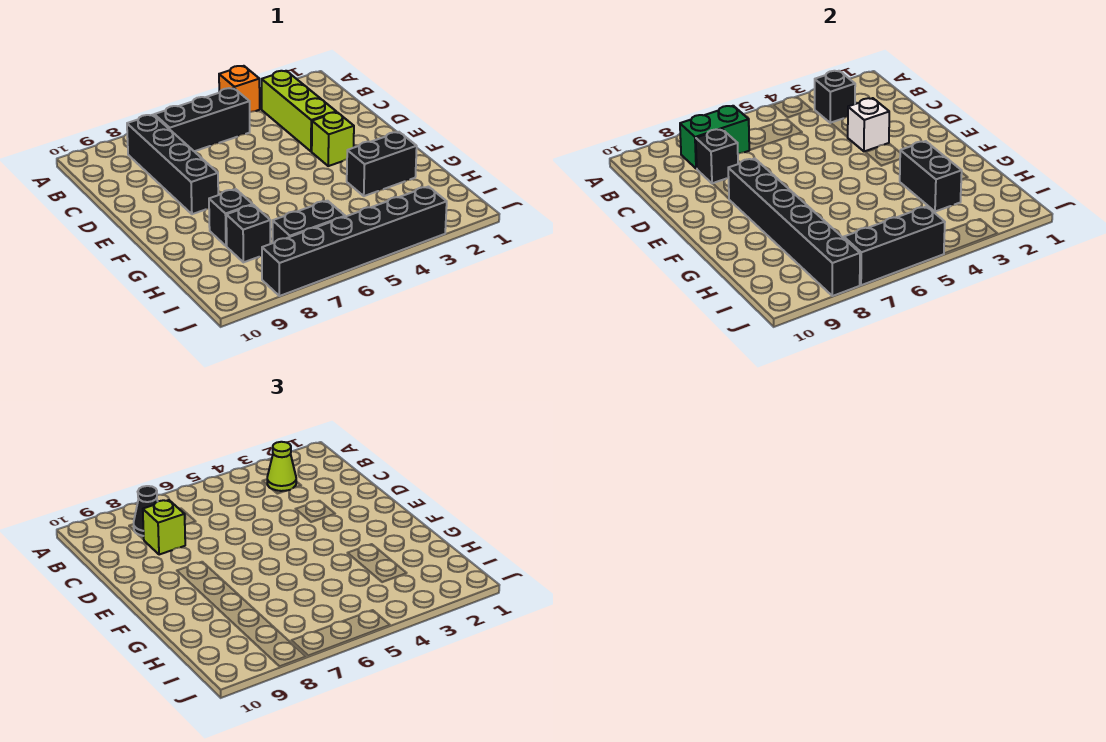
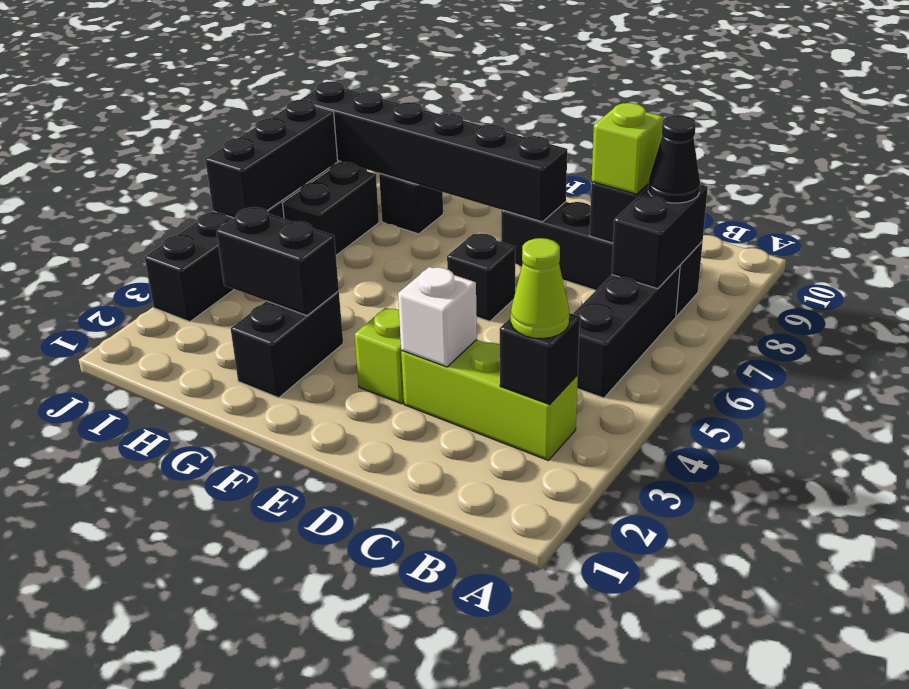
orange brick A4 level 1 -> none
green brick B7:B8 level 2 -> black brick B7:B8 level 2
black brick G8 level 1 -> black brick E6 level 1

